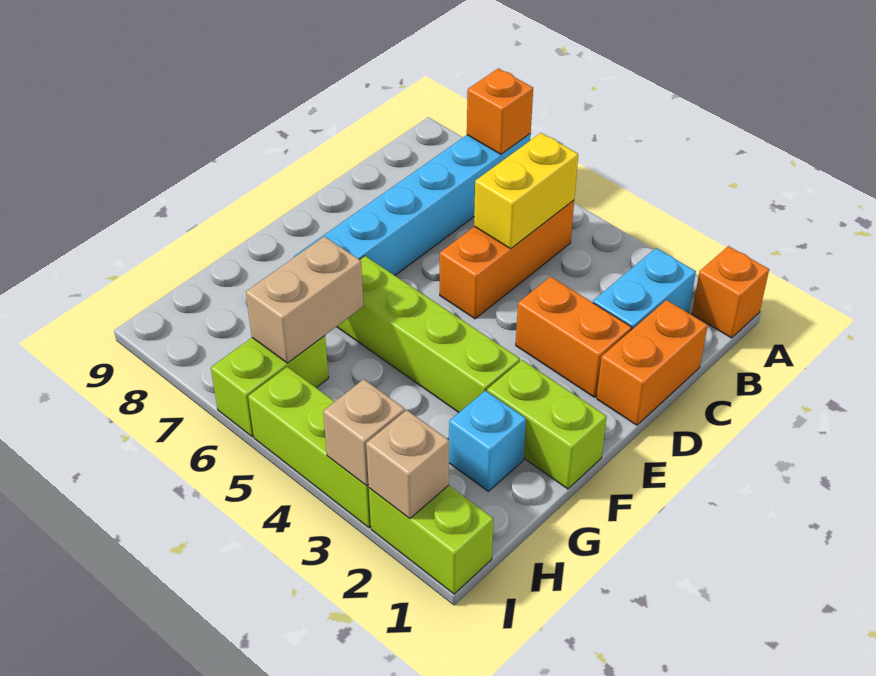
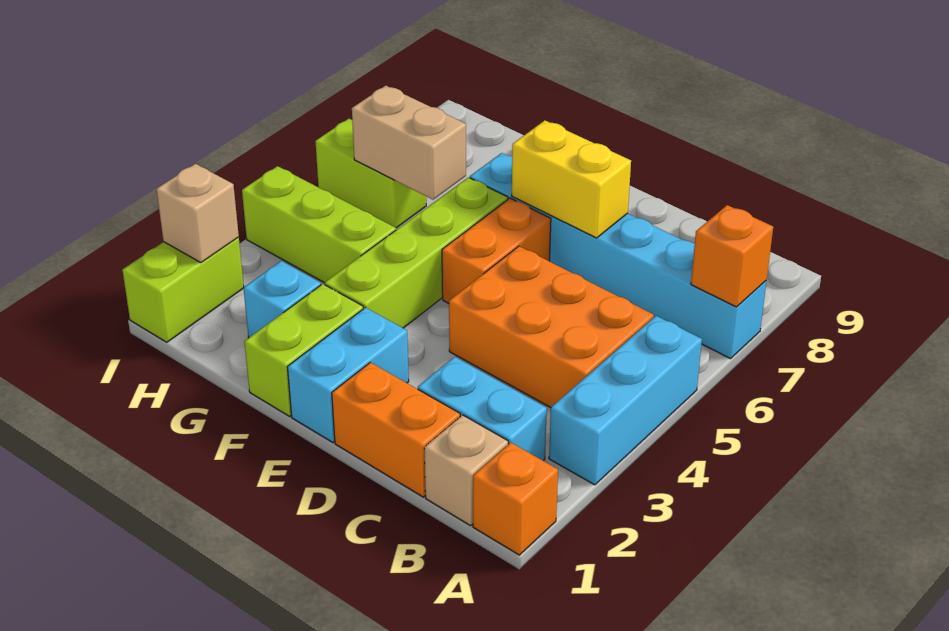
none -> cyan brick A3:A5 level 1
orange brick B5:D5 level 1 -> orange brick B4:D5 level 1
yellow brick B5:C5 level 2 -> yellow brick D7:E7 level 2
orange brick D2:D3 level 1 -> orange brick E5:E6 level 1
none -> cyan brick E1:E2 level 1
lime brick I3:I5 level 1 -> lime brick G4:I4 level 1
tan brick I3 level 2 -> tan brick B1 level 1

